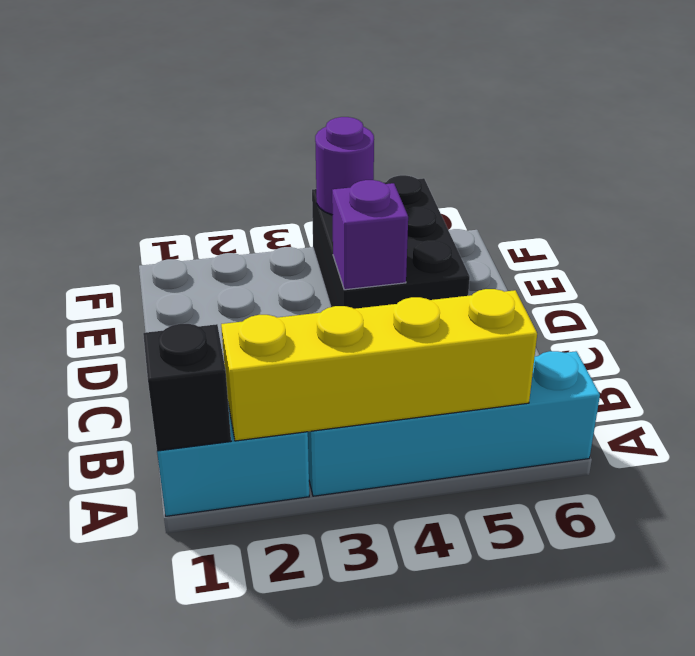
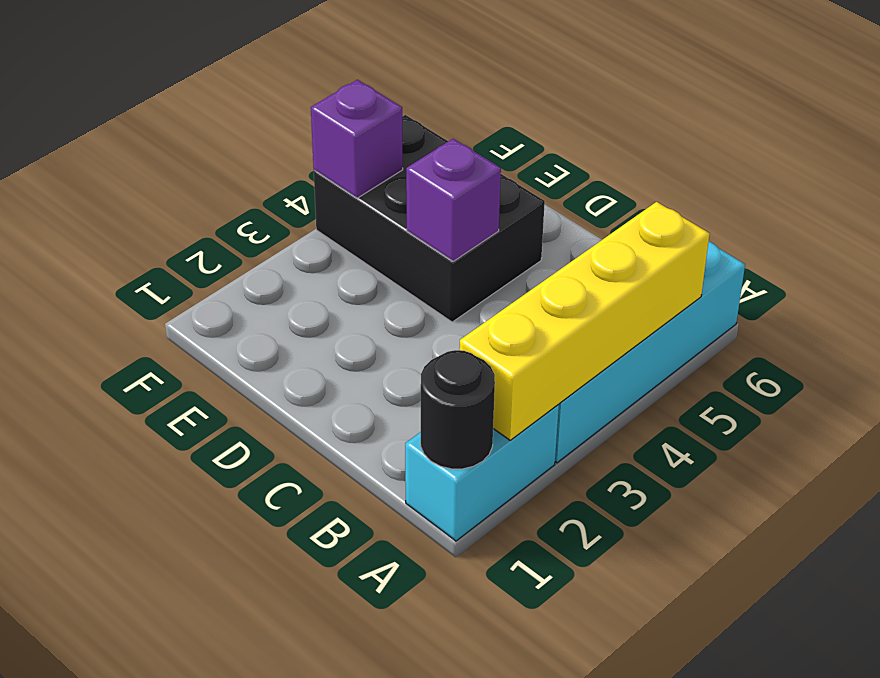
black brick A1 level 2 -> black round brick A1 level 2
purple round brick F4 level 2 -> purple brick F4 level 2

